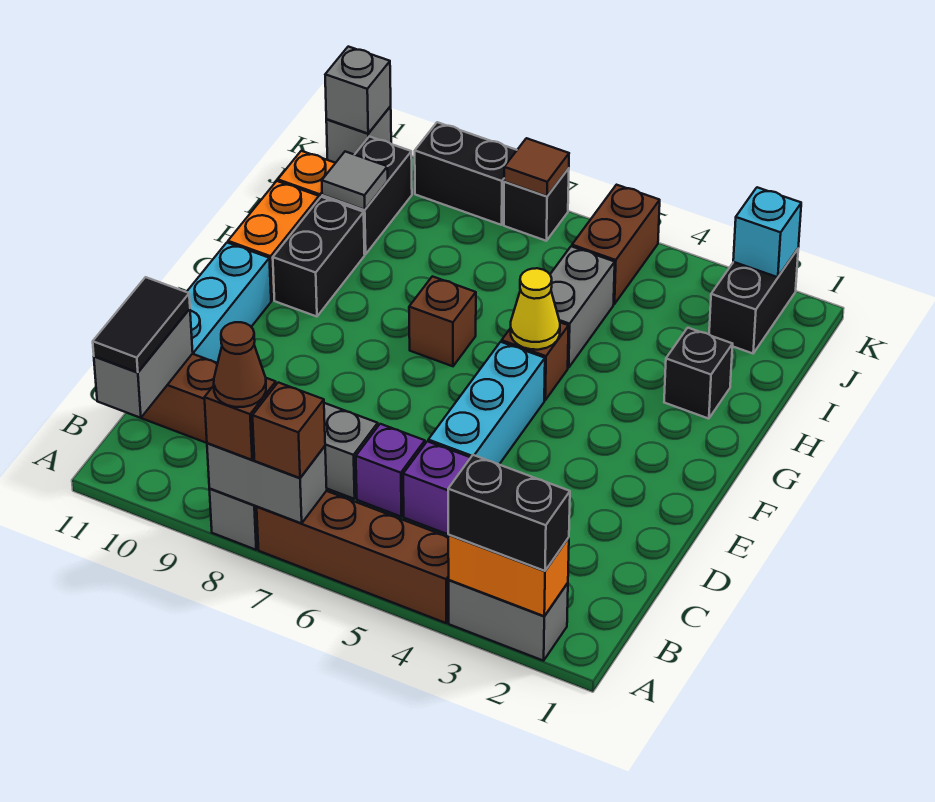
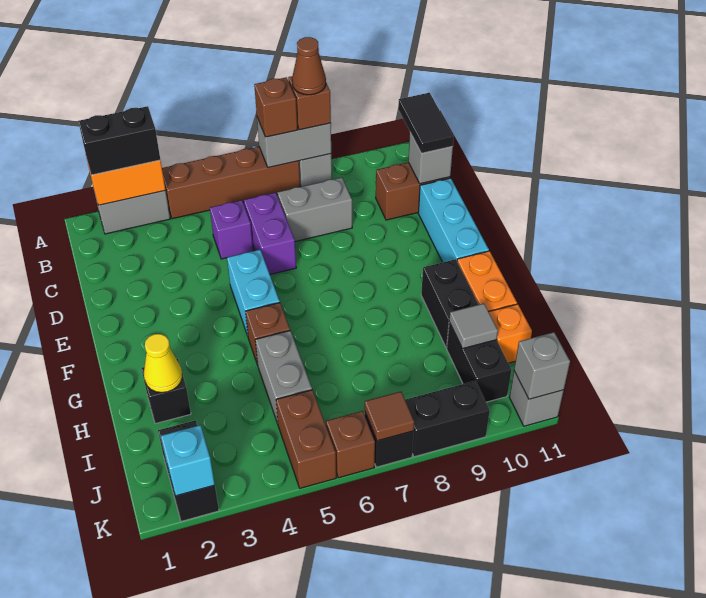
grey brick B11:C11 level 2 -> grey brick C11 level 2
purple brick C6 level 1 -> purple brick C6:D6 level 1
cyan brick D5:F5 level 1 -> cyan brick E5:F5 level 1
yellow cone G5 level 2 -> yellow cone H2 level 2
brown brick G7 level 1 -> brown brick K6 level 1

